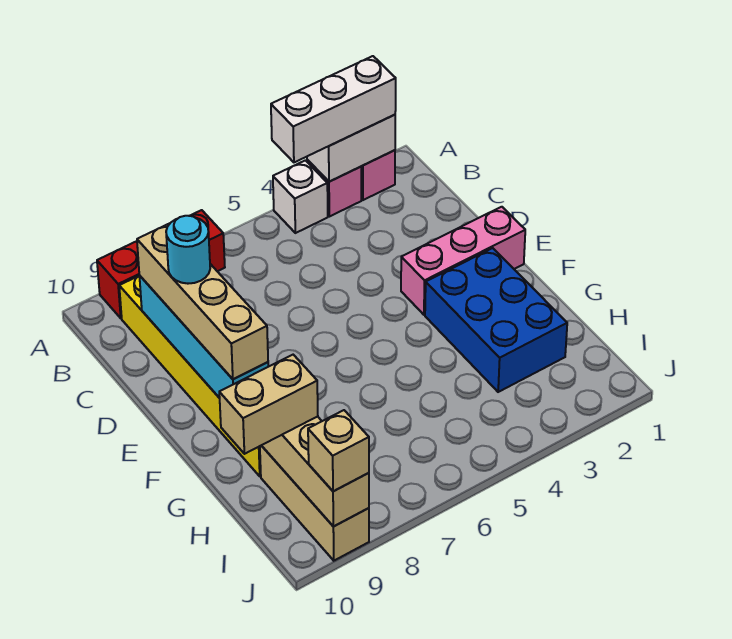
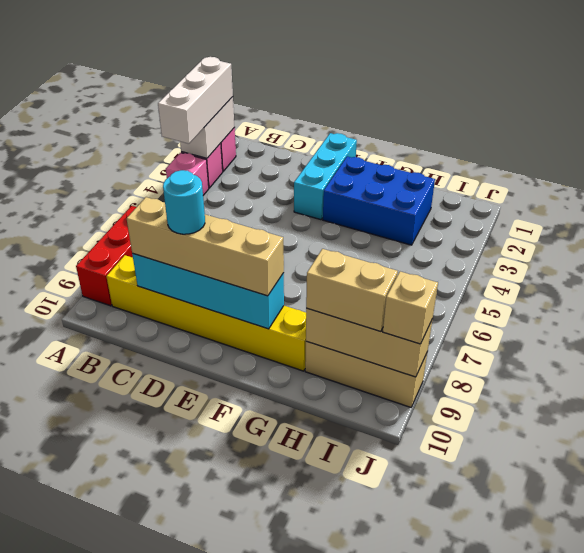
white brick A4 level 1 -> pink brick A4 level 1
pink brick E1:E3 level 1 -> cyan brick E1:E3 level 1
tan brick H9:H10 level 3 -> tan brick H9:I9 level 3

